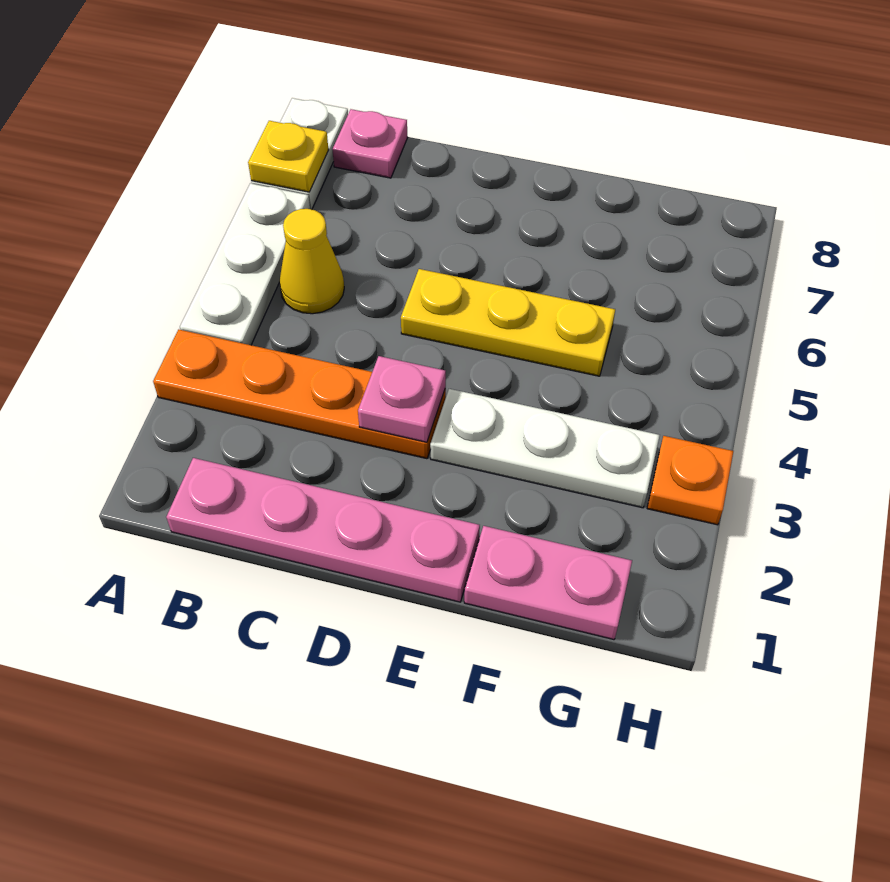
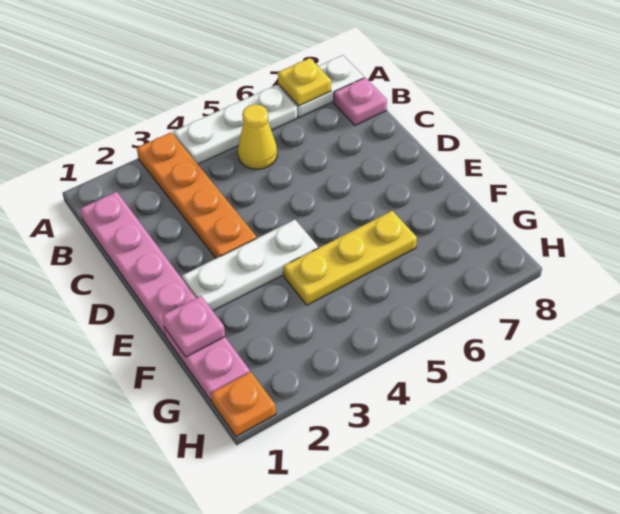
pink plate D3 level 2 -> pink plate F1 level 2
yellow plate D5:F5 level 1 -> yellow plate F4:F6 level 1
white plate E3:G3 level 1 -> white plate E2:E4 level 1
orange plate H3 level 1 -> orange plate H1 level 1

